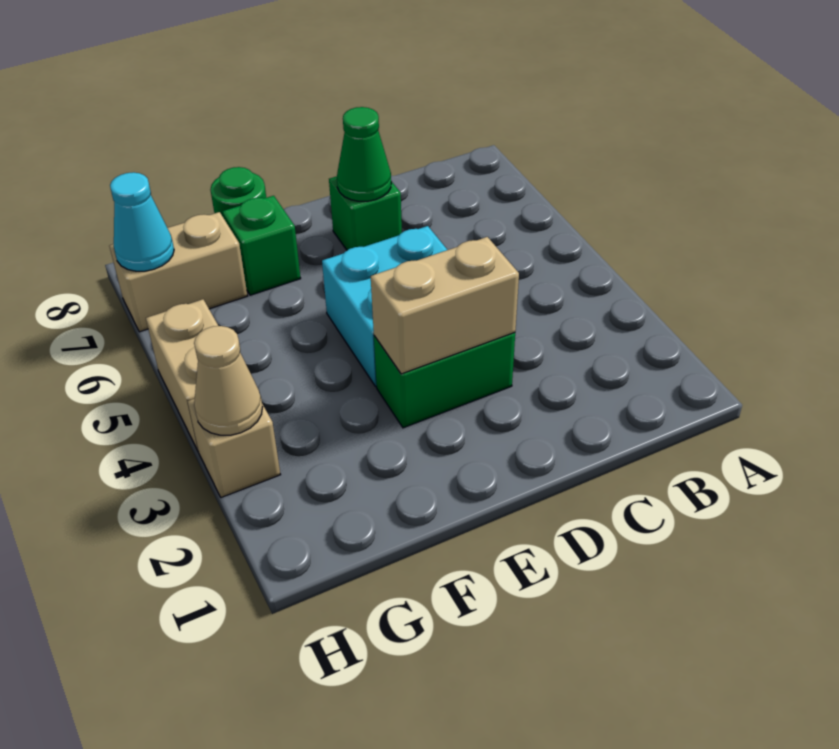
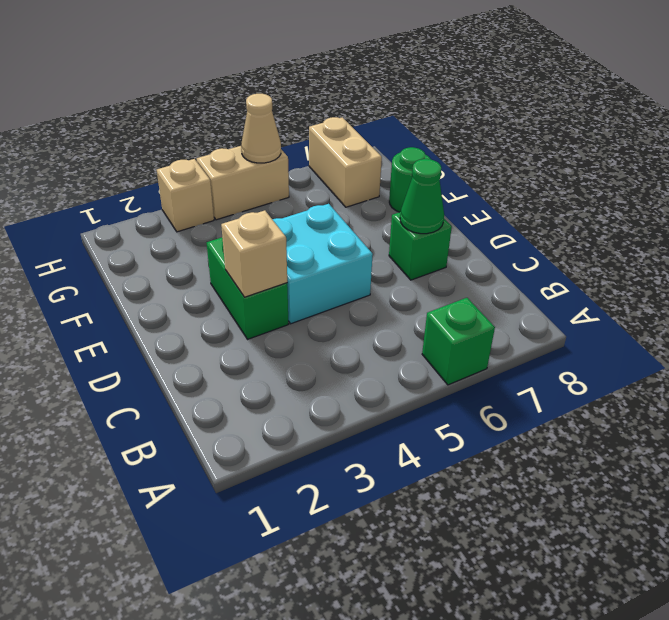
tan brick D3:E3 level 2 -> tan brick D3 level 2
green brick F7 level 1 -> green brick A6 level 1
tan cone H3 level 2 -> tan cone H5 level 2
cyan cone H7 level 2 -> none

